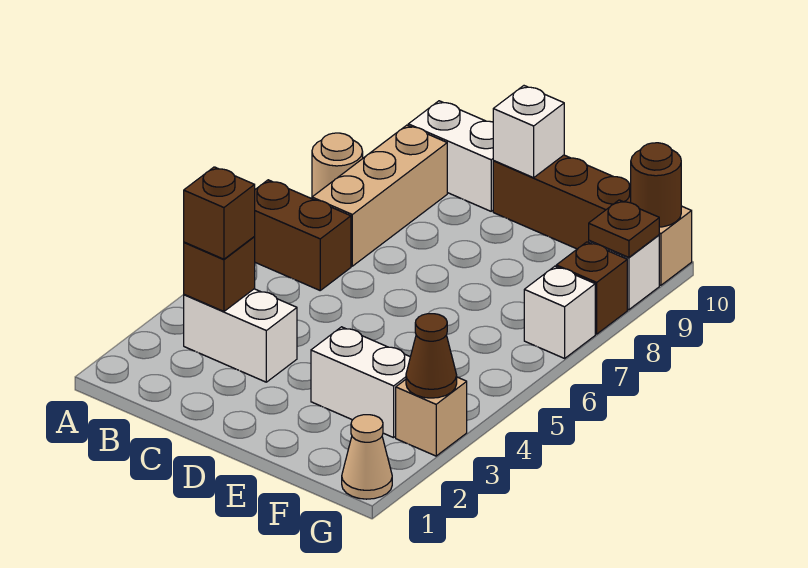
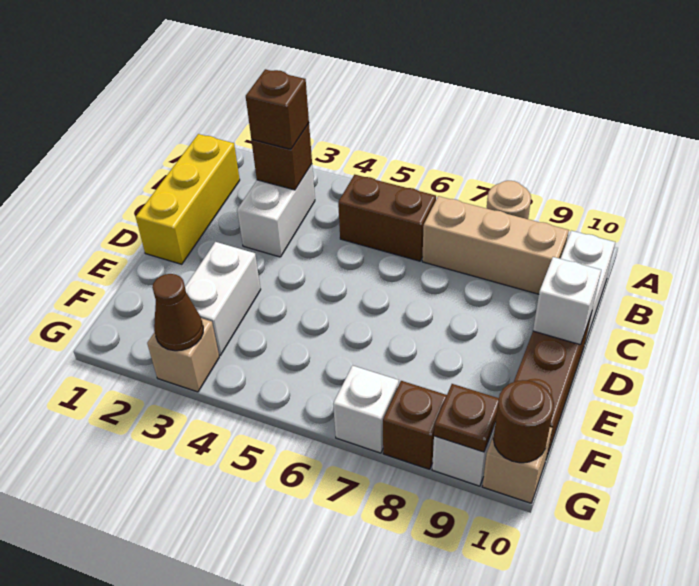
brown brick A6:B6 level 1 -> brown brick B5:B6 level 1
none -> yellow brick B1:D1 level 1
tan cone G1 level 1 -> none

